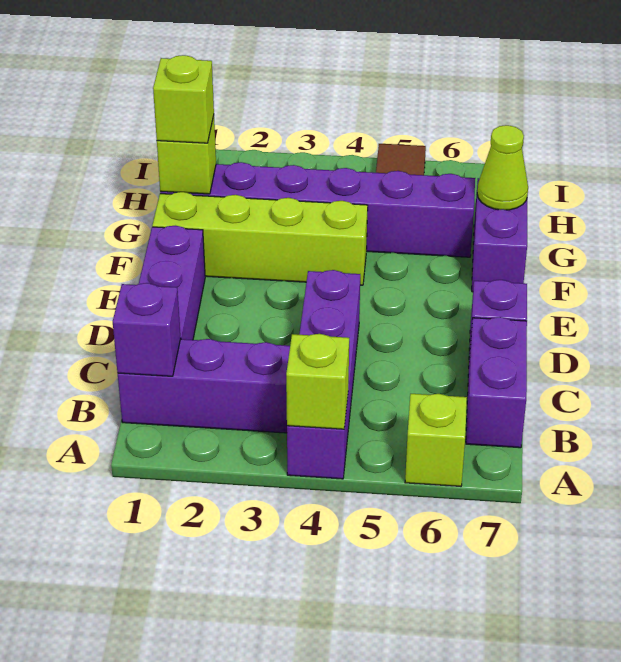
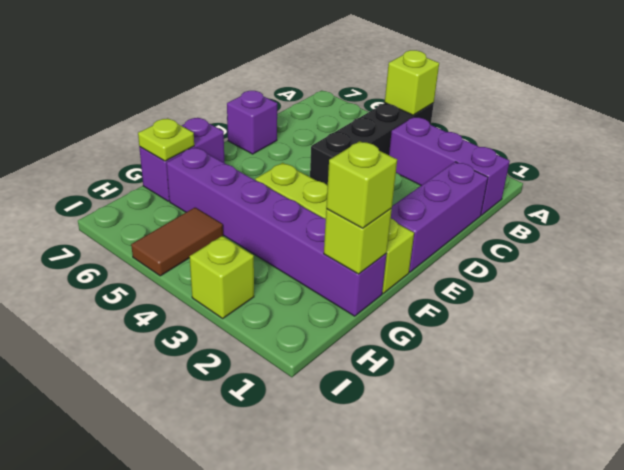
purple brick A4:D4 level 1 -> black brick A4:D4 level 1
lime brick A6 level 1 -> lime brick I3 level 1
purple brick B1 level 2 -> none
purple brick B7:C7 level 1 -> none
lime cone G7 level 2 -> lime plate G7 level 2

